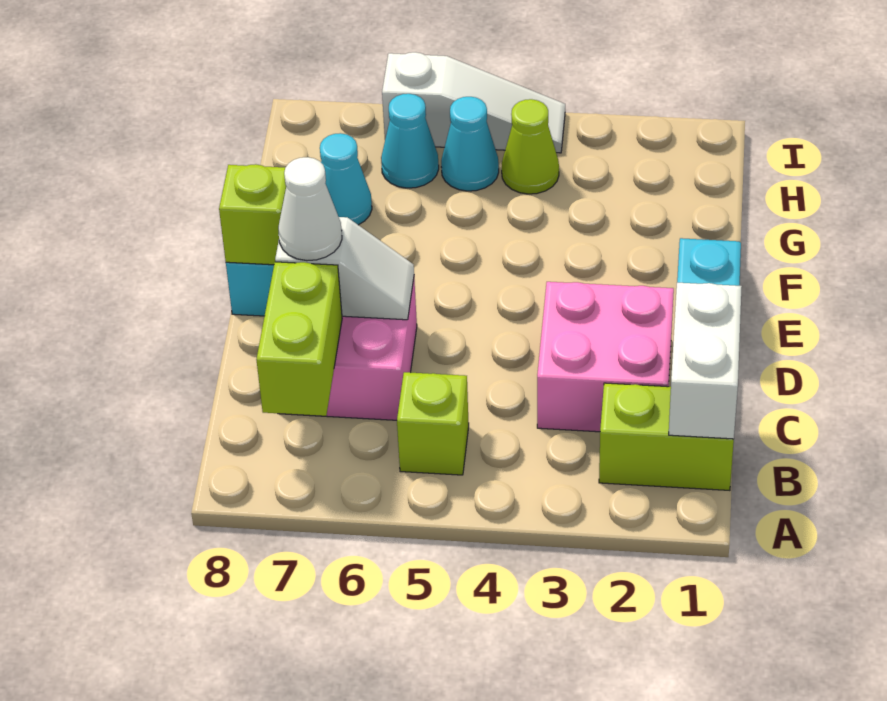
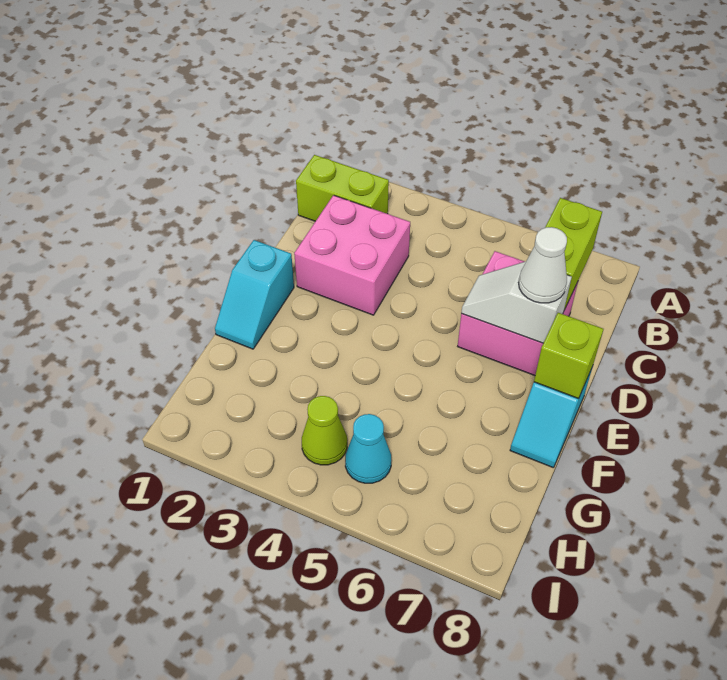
white brick B1:C1 level 2 -> none
lime brick B5 level 1 -> none
cyan cone G7 level 1 -> none
cyan cone H6 level 1 -> none
white slope I4:I6 level 1 top 6 -> none

